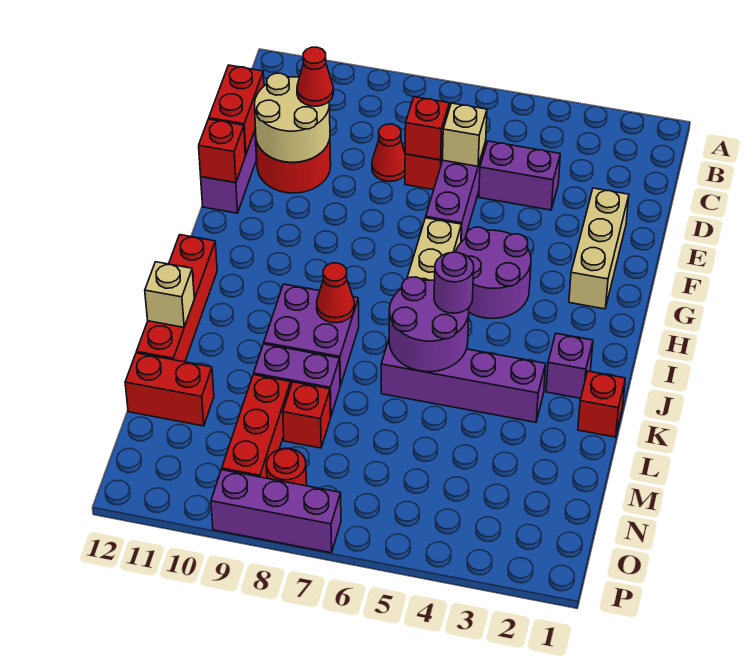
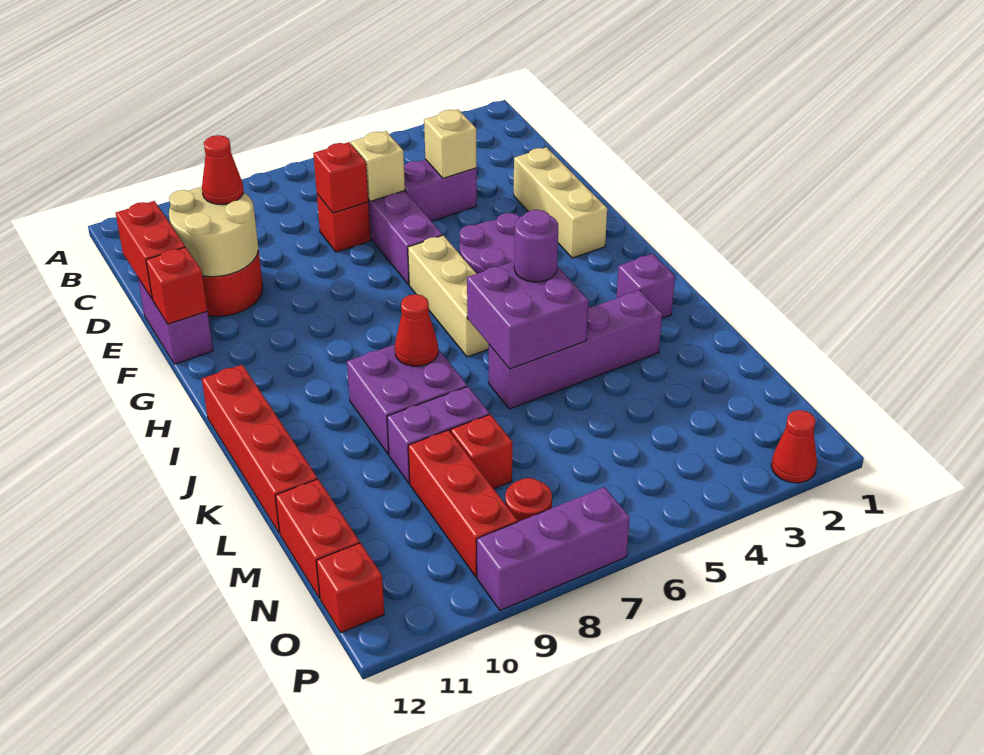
red cone D8 level 1 -> red cone P2 level 1
purple round brick J5:K6 level 2 -> purple brick J5:K6 level 2
red brick K1 level 1 -> red brick O12 level 1
tan brick K12 level 2 -> tan brick D4 level 2
red brick M11:M12 level 1 -> red brick M12:N12 level 1

